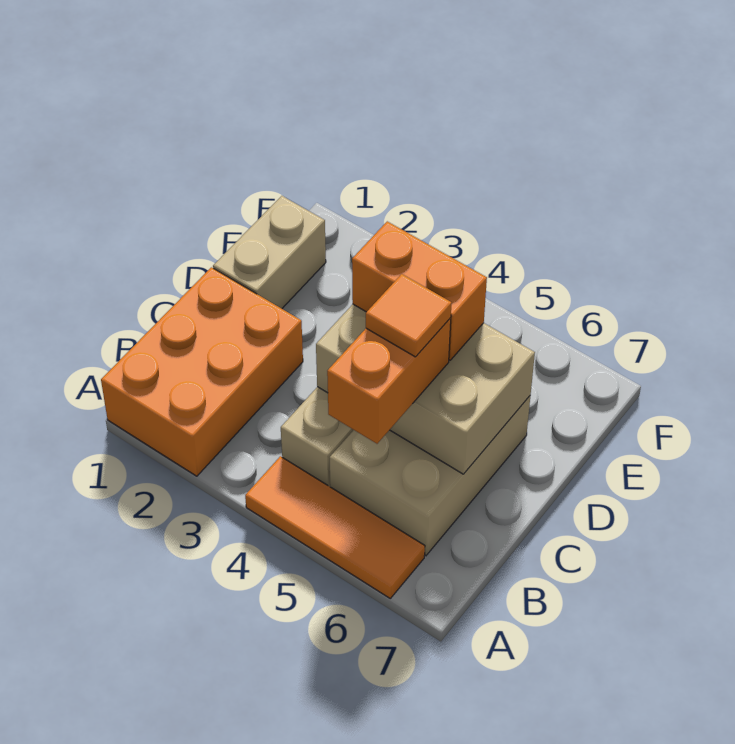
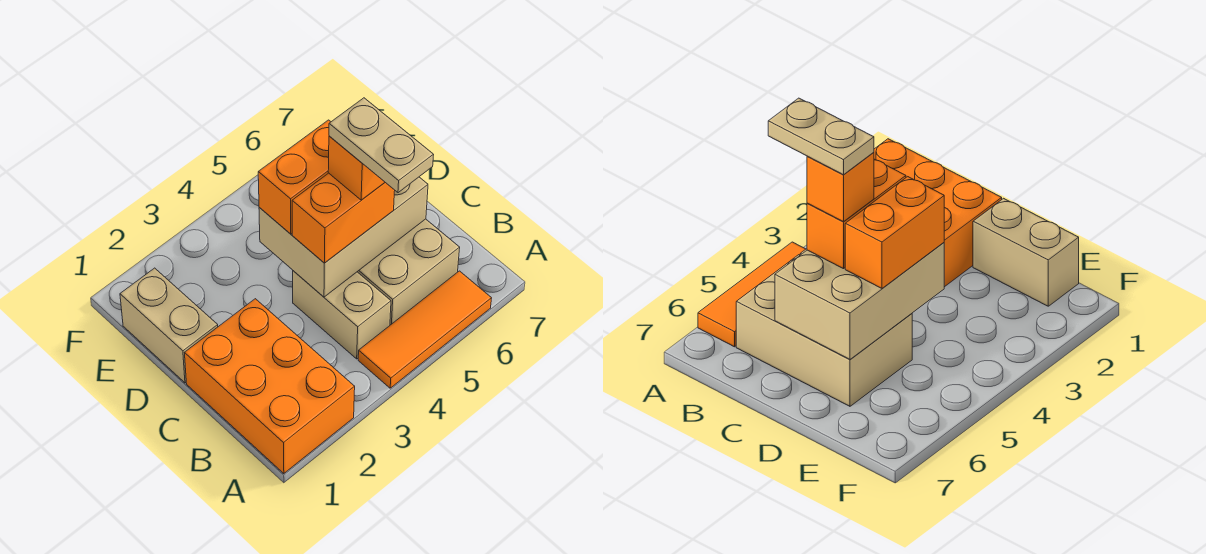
orange brick B5:C5 level 3 -> orange brick C4:C5 level 3
none -> tan plate B5:C5 level 5
orange tile C5 level 4 -> orange brick C5 level 4

